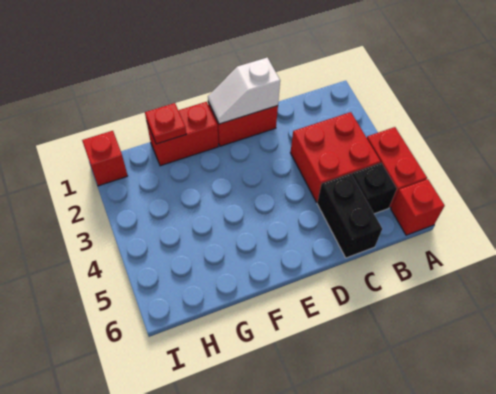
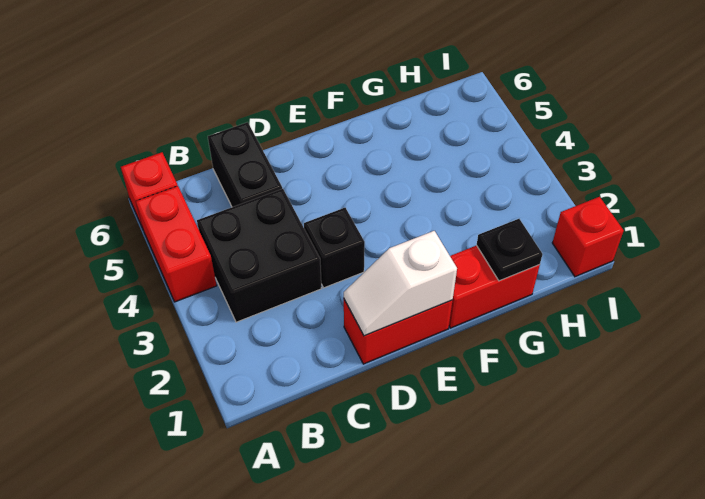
red brick B3:C4 level 1 -> black brick B3:C4 level 1
black brick B5 level 1 -> black brick D3 level 1
white slope D1:E1 level 2 top D -> white slope D1:E1 level 2 top E
red plate G1 level 2 -> black plate G1 level 2

